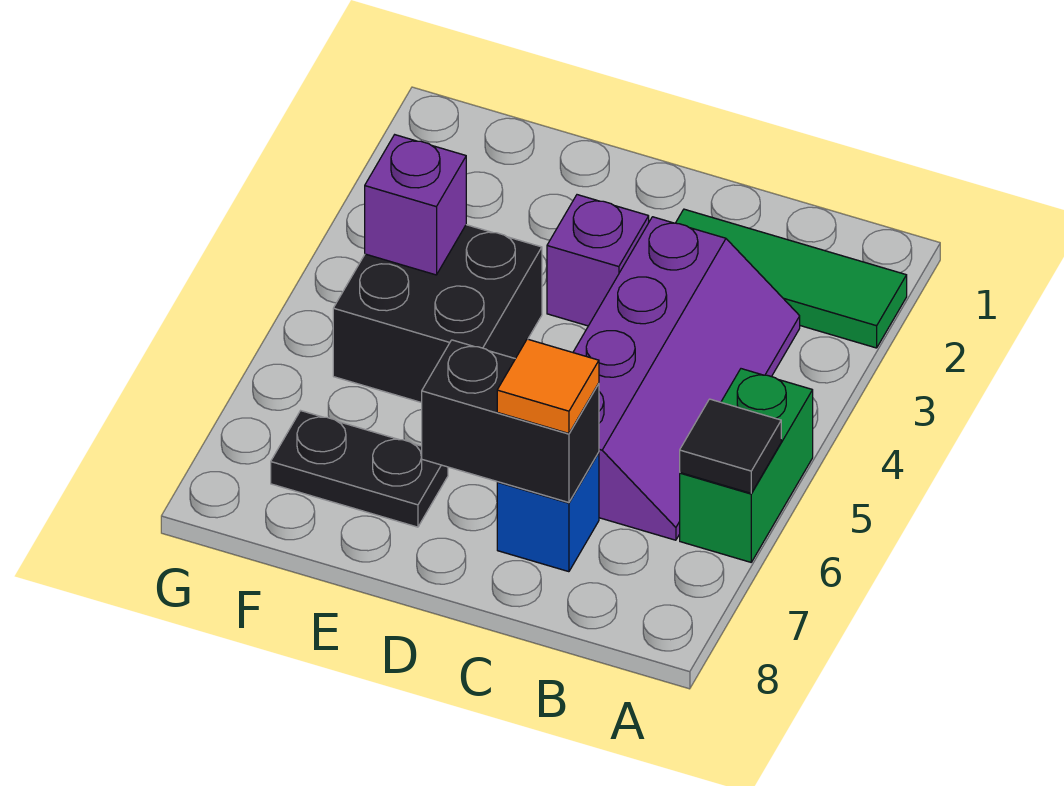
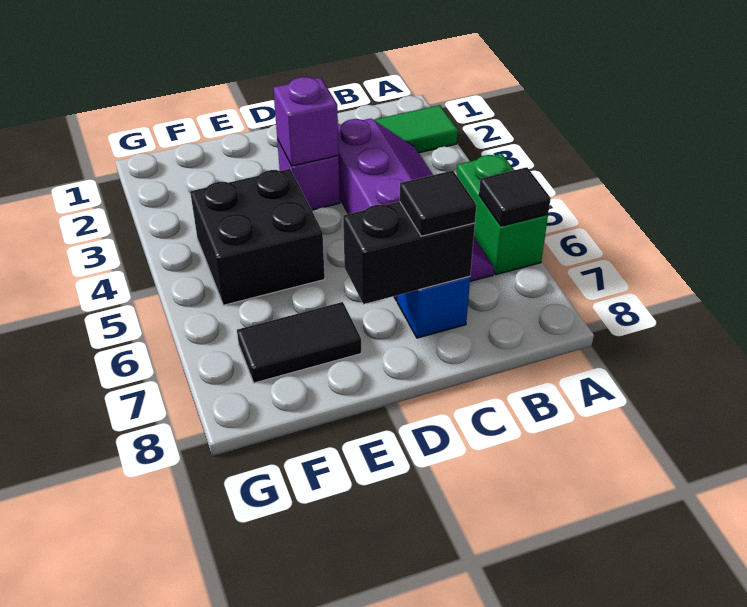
orange tile C7 level 3 -> black tile C7 level 3
black plate E7:F7 level 1 -> black tile E7:F7 level 1
purple brick F4 level 2 -> purple brick D3 level 2

